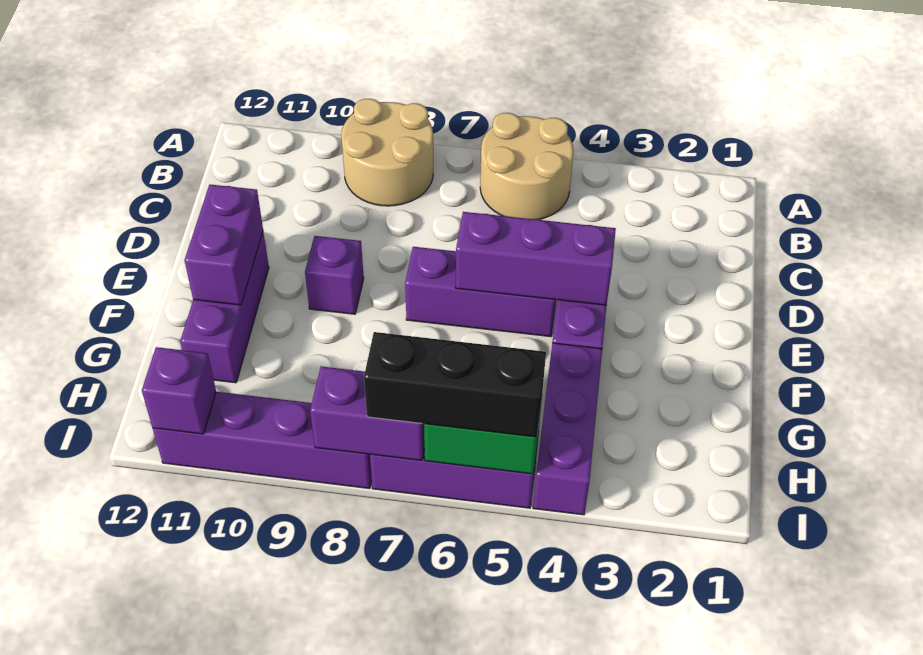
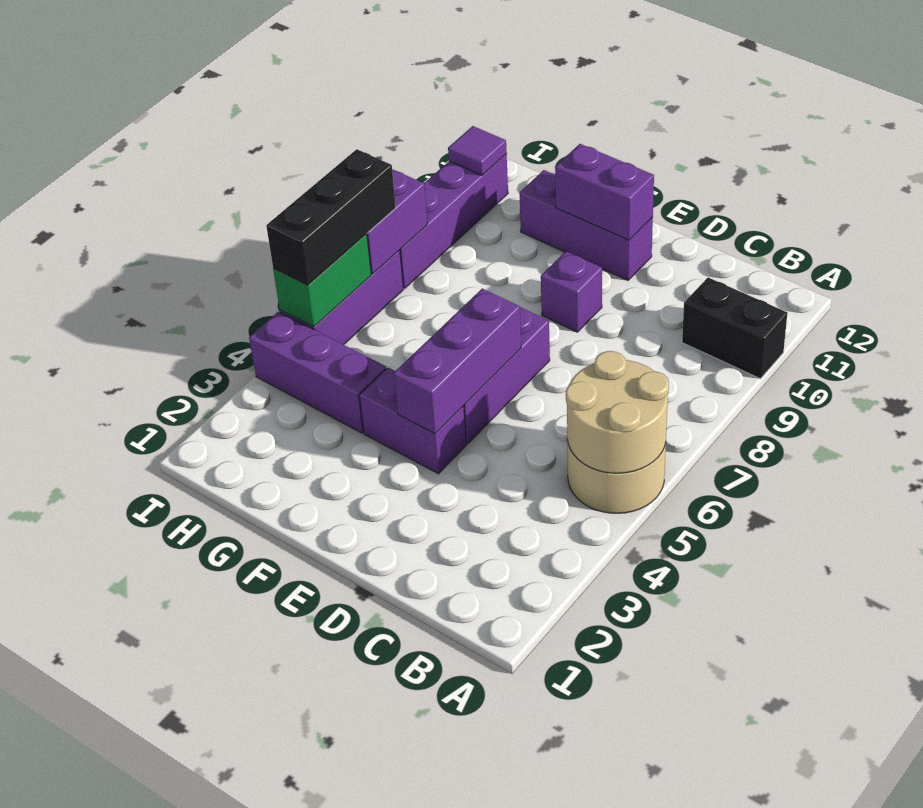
tan round brick A8:B9 level 1 -> tan round brick A5:B6 level 2
none -> black brick A10:B10 level 1
purple brick I11 level 2 -> purple tile I11 level 2

